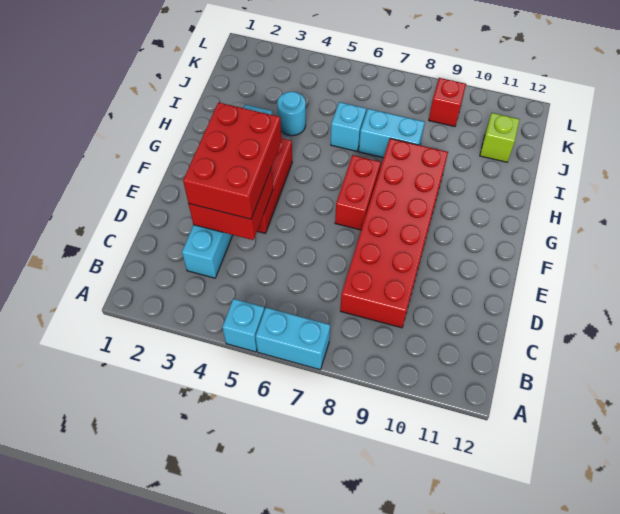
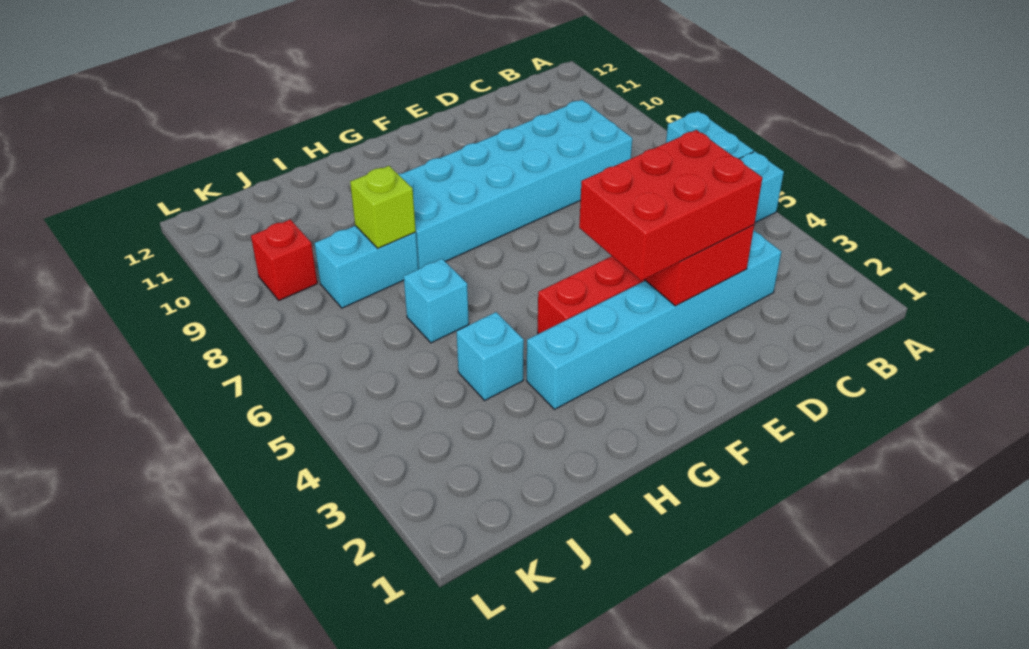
red brick C8:H9 level 1 -> cyan brick C8:H9 level 1
red brick F7:G7 level 1 -> none
cyan round brick I4 level 1 -> cyan brick I4 level 1
cyan brick I7:I8 level 1 -> cyan brick I8:J8 level 1
lime brick J11 level 1 -> lime brick I8 level 2

